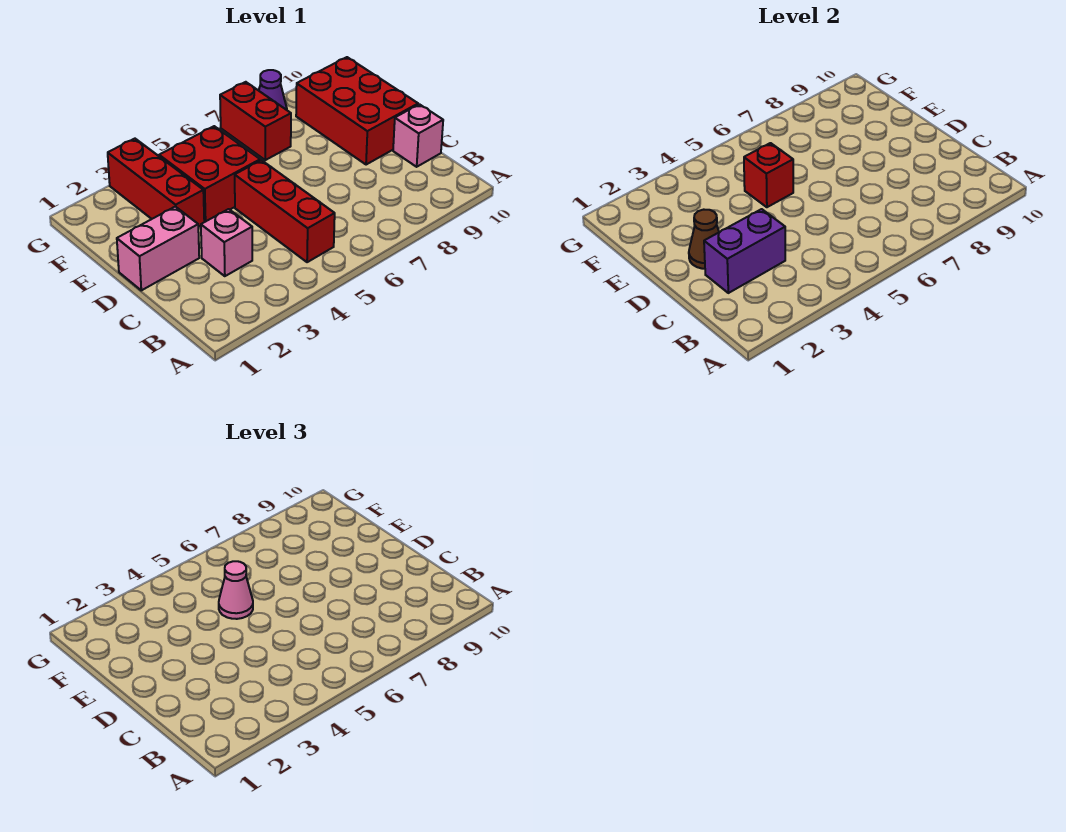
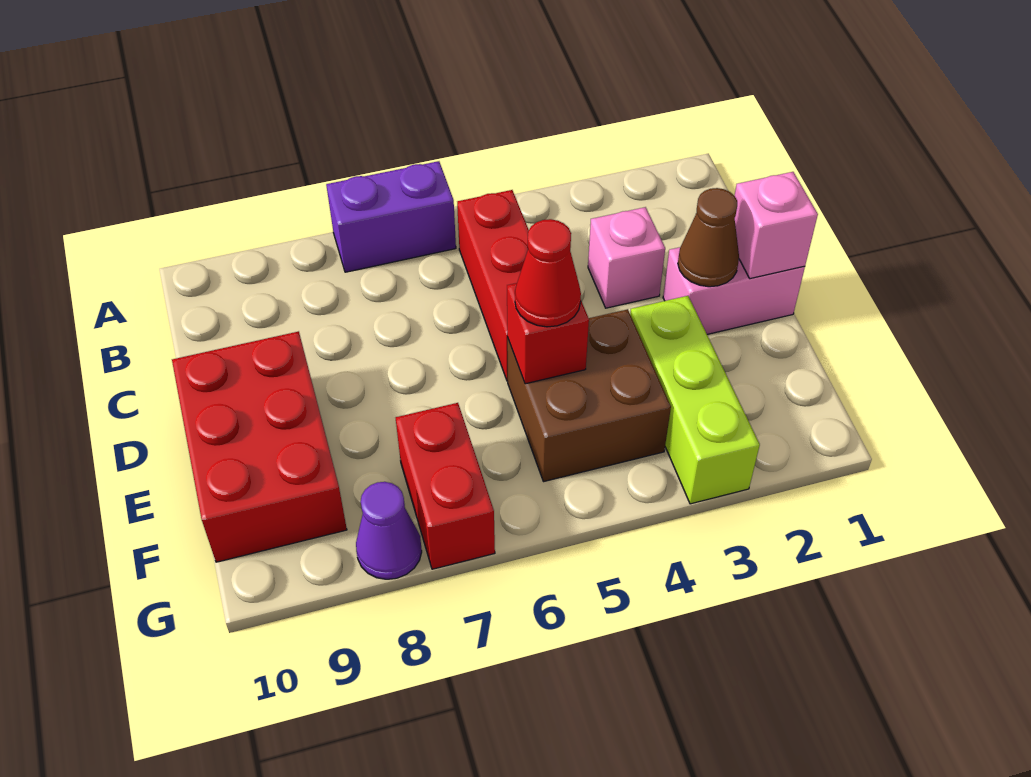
purple brick C2:C3 level 2 -> purple brick A6:A7 level 1
pink brick C10 level 1 -> pink brick D1 level 2
red brick E3:G3 level 1 -> lime brick E3:G3 level 1
red brick E4:F5 level 1 -> brown brick E4:F5 level 1
pink cone E5 level 3 -> red cone E5 level 3

